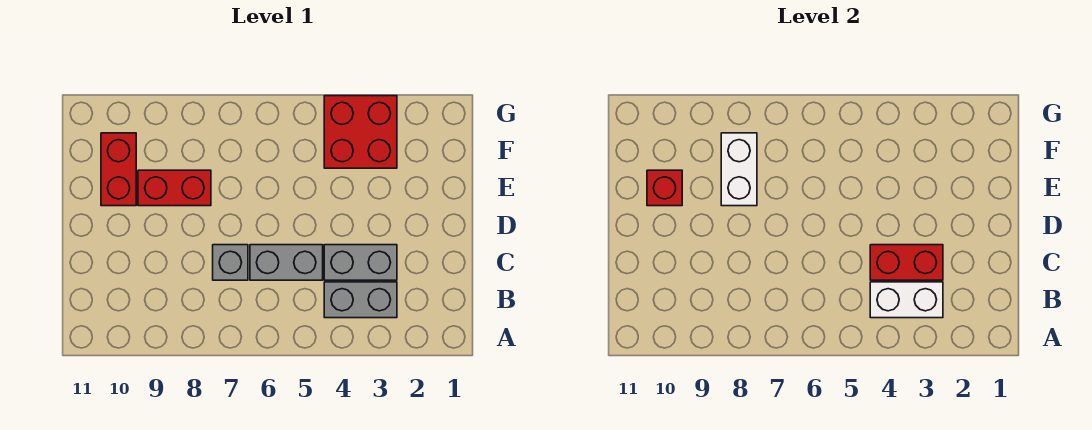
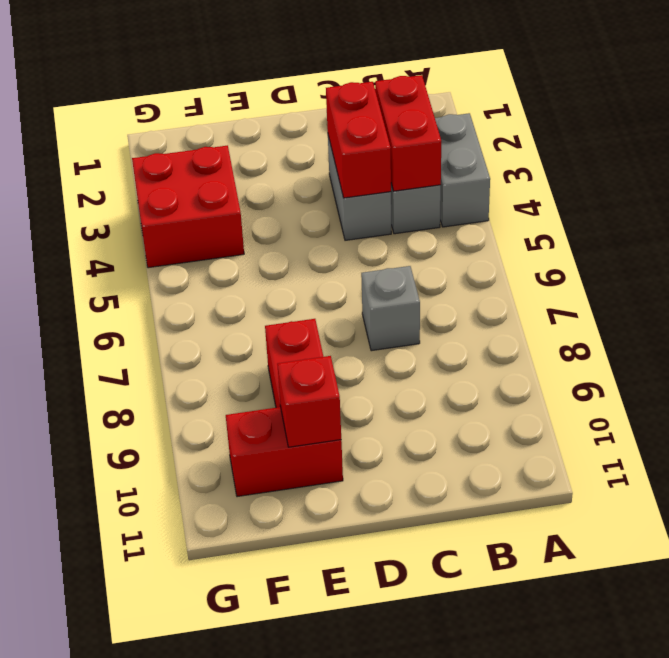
white brick B3:B4 level 2 -> red brick B3:B4 level 2
grey brick C5:C6 level 1 -> grey brick A3:A4 level 1
white brick E8:F8 level 2 -> none

